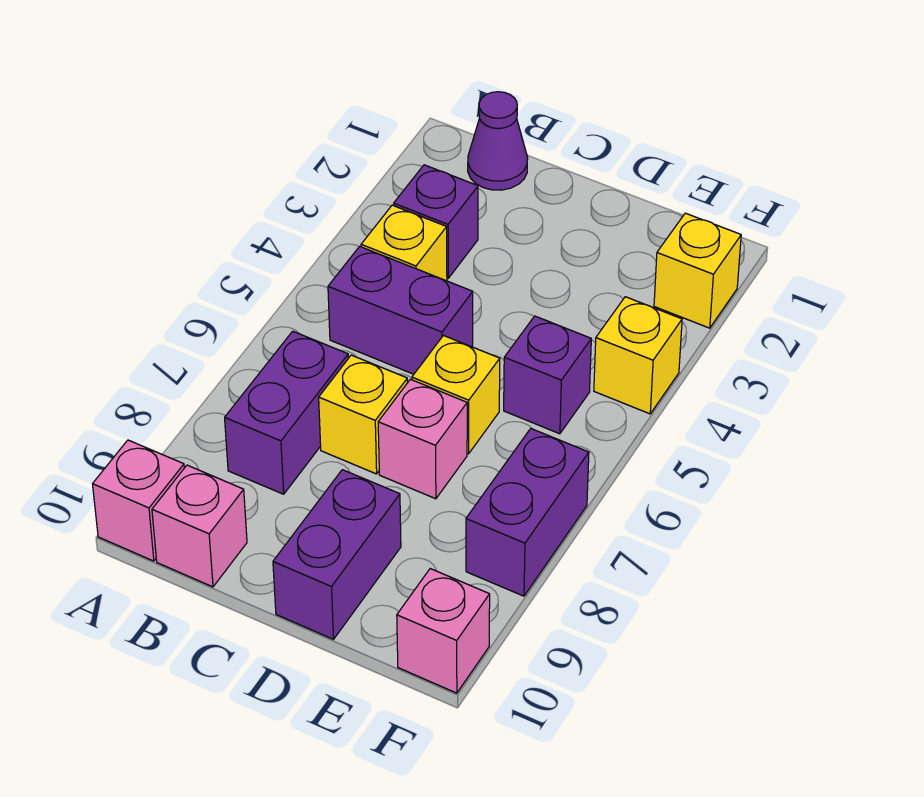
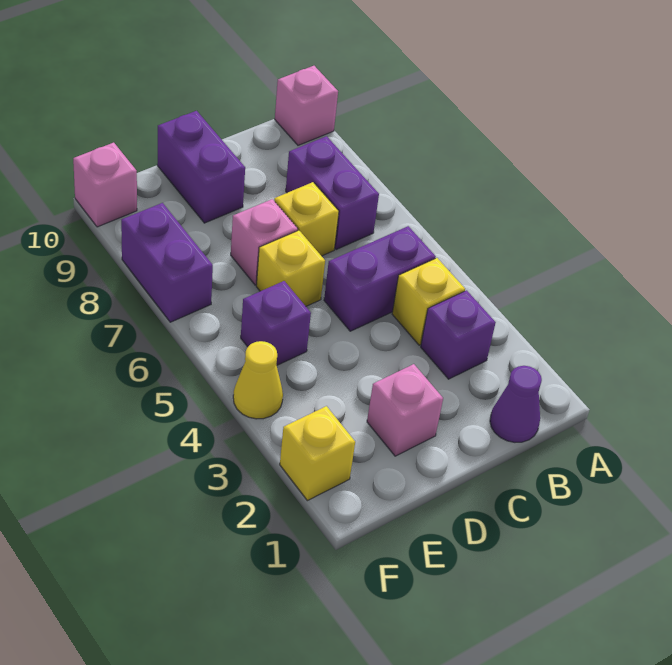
pink brick B10 level 1 -> pink brick D2 level 1
yellow brick F4 level 1 -> yellow cone F4 level 1

